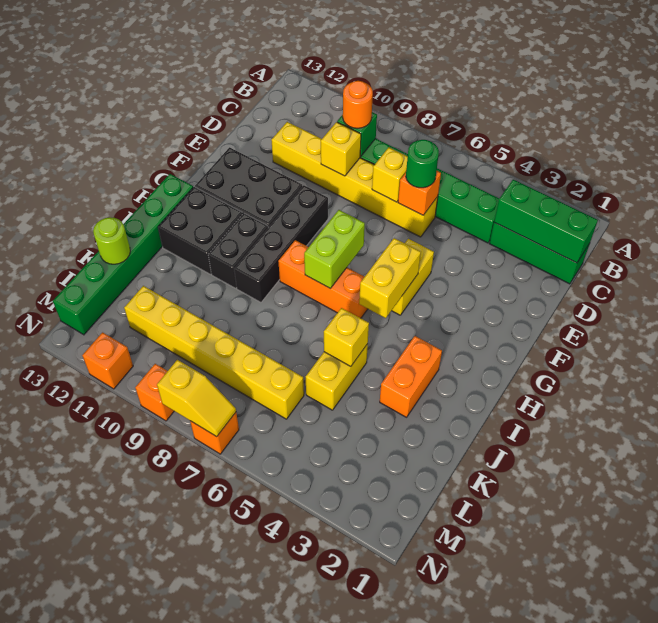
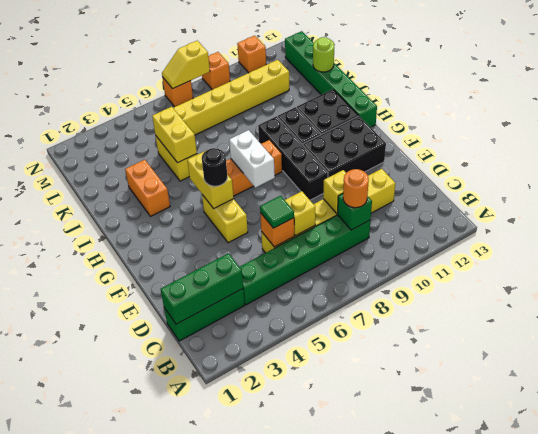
green round brick D6 level 3 -> green tile D6 level 3
none -> black round brick G5 level 3
lime brick G7:H7 level 2 -> white brick G7:H7 level 2
yellow brick J5 level 2 -> yellow brick J5:K5 level 2

